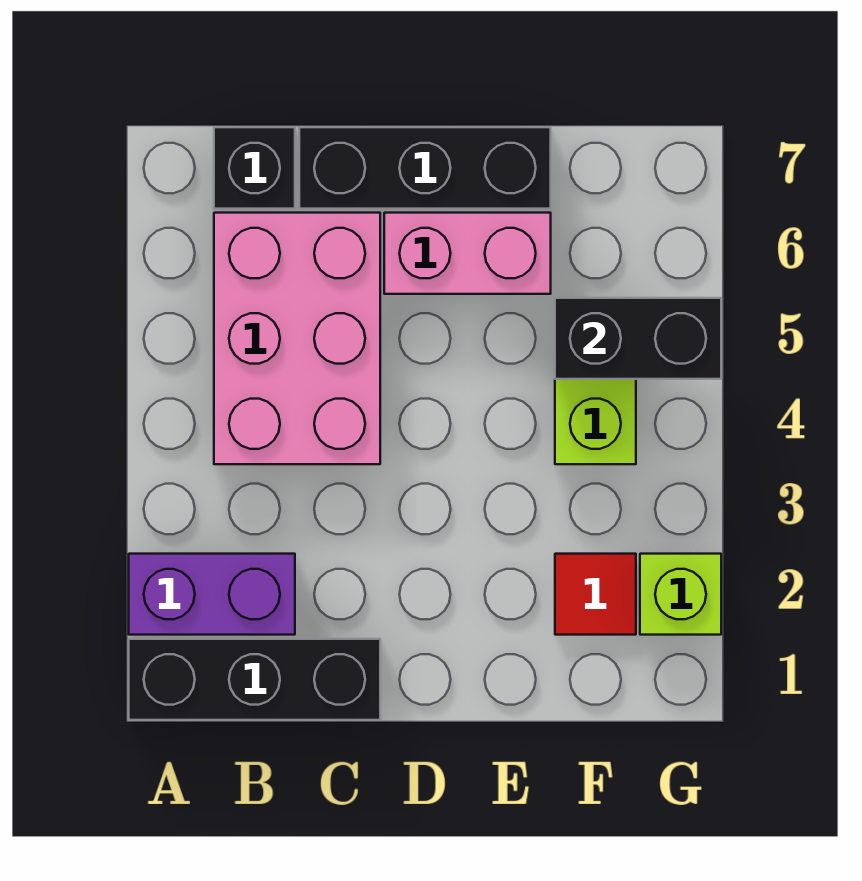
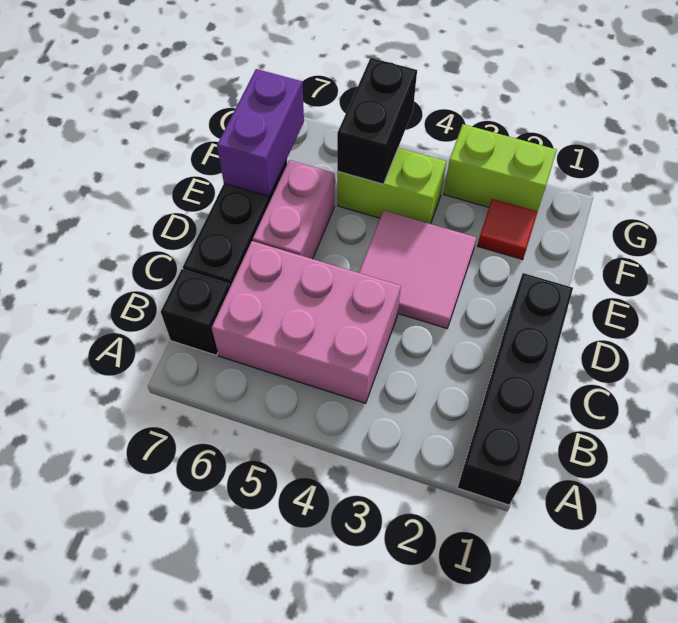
black brick A1:C1 level 1 -> black brick A1:D1 level 1
purple brick A2:B2 level 1 -> purple brick E7:F7 level 2
none -> pink tile D3:E4 level 1
lime brick G2 level 1 -> lime brick G2:G3 level 1

